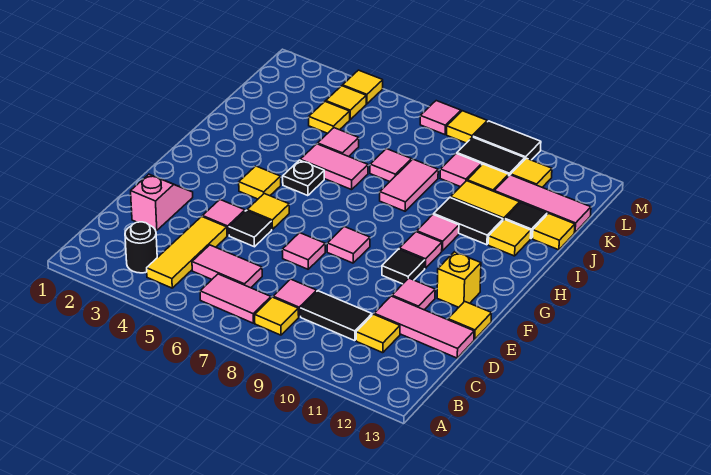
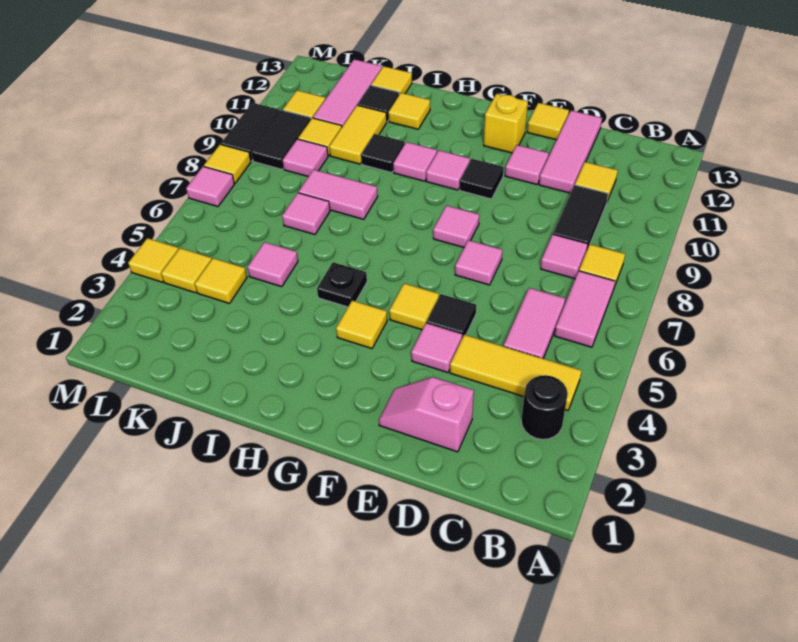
pink tile I5:I6 level 1 -> none
black tile I10:I11 level 1 -> black tile I10 level 1

